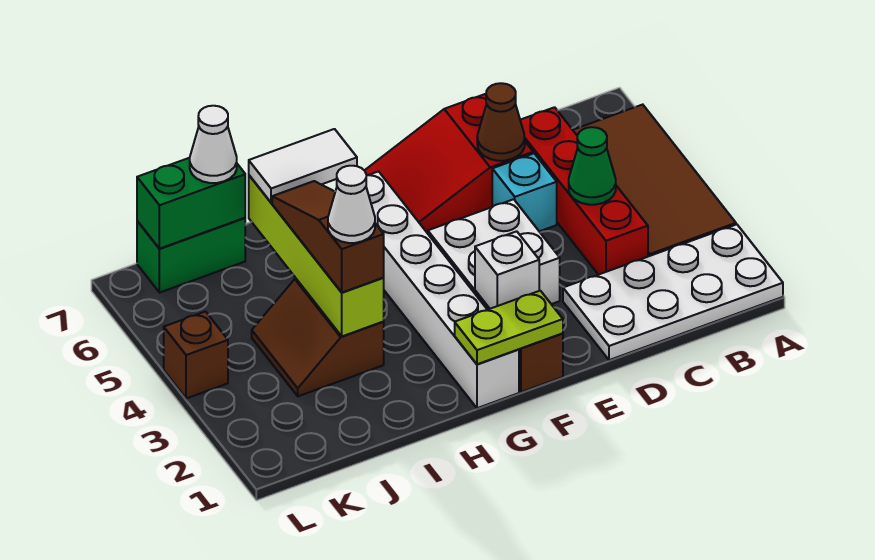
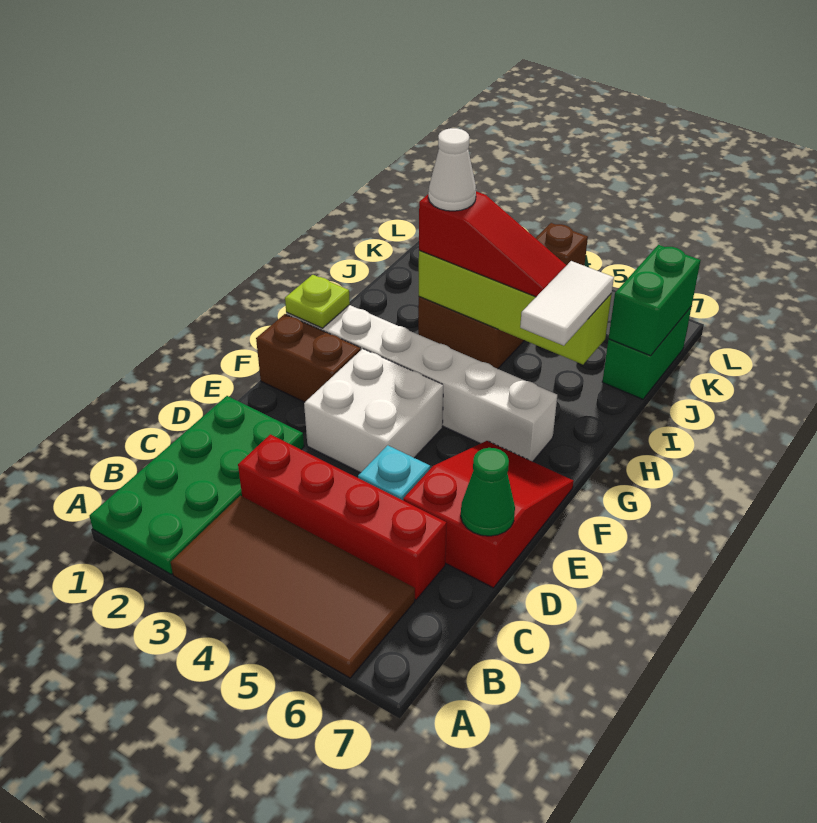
white plate A1:D2 level 1 -> green plate A1:D2 level 1
green cone C4 level 2 -> green cone D7 level 2
brown cone D6 level 2 -> none
lime plate F1:G1 level 2 -> lime plate G1 level 2
white brick F2 level 2 -> none
brown slope I3:I5 level 3 top 3 -> red slope I3:I5 level 3 top 3
white cone J7 level 3 -> none

